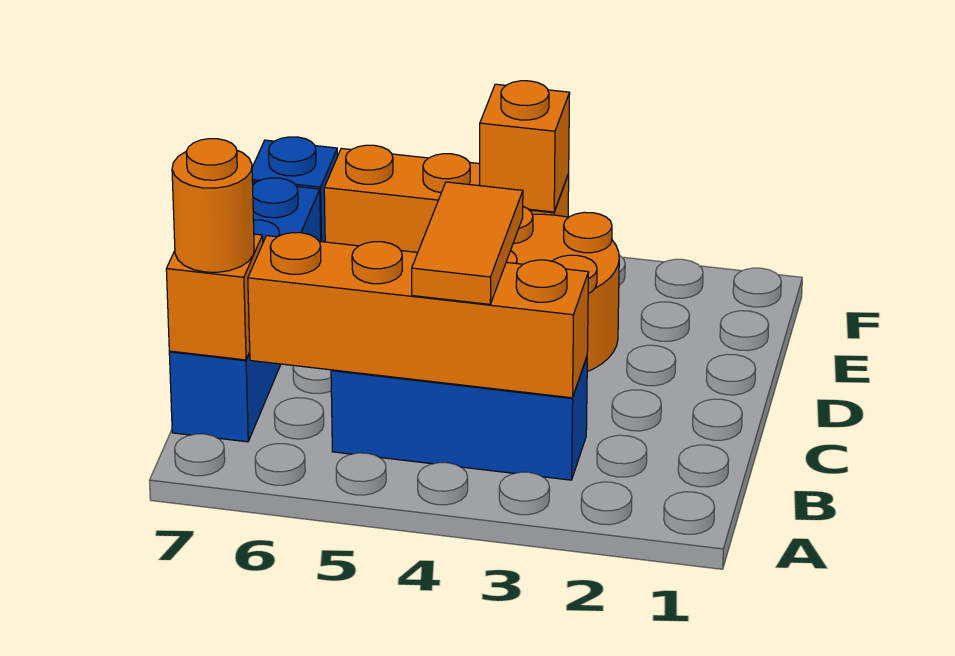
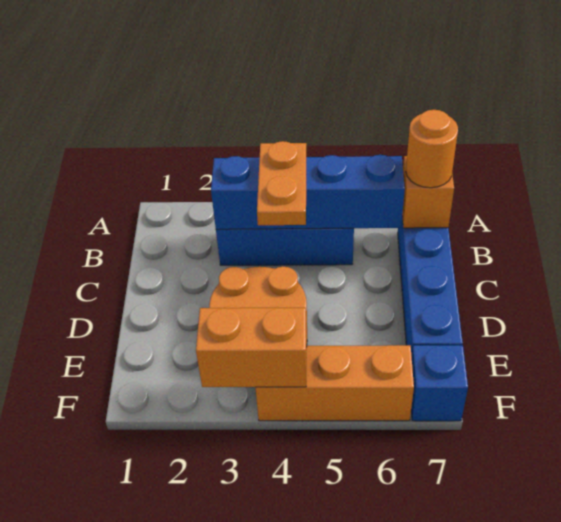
orange brick B3:B6 level 2 -> blue brick B3:B6 level 2
orange tile B4:C4 level 3 -> orange plate B4:C4 level 3
orange brick F4 level 2 -> orange brick F3:F4 level 2

